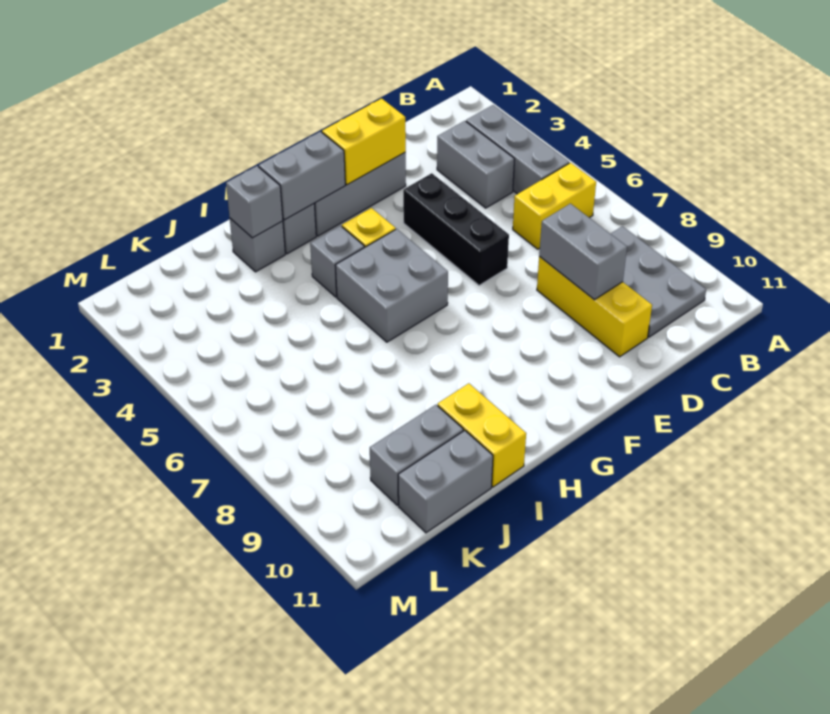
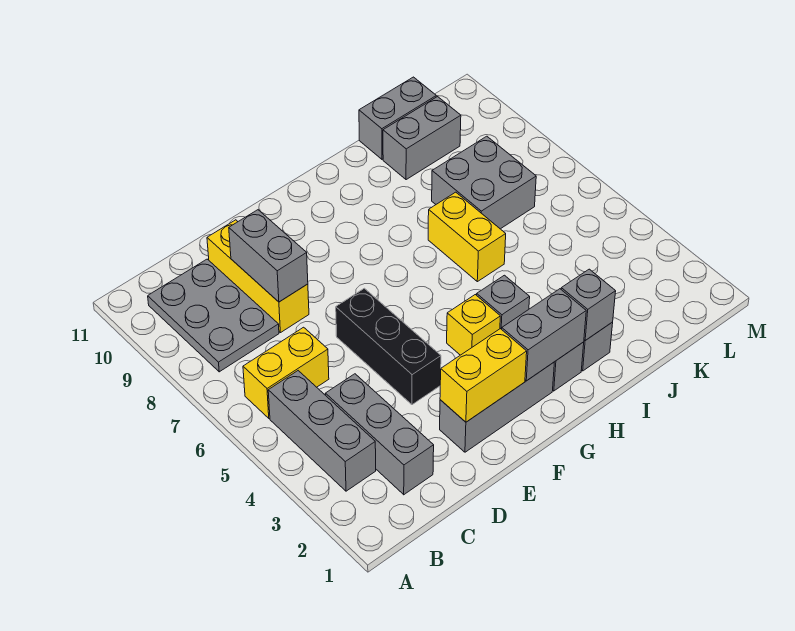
grey brick C3:C4 level 1 -> grey brick C2:C4 level 1
grey brick G5:H6 level 1 -> grey brick J7:K8 level 1
yellow brick I10:I11 level 1 -> yellow brick I6:I7 level 1

